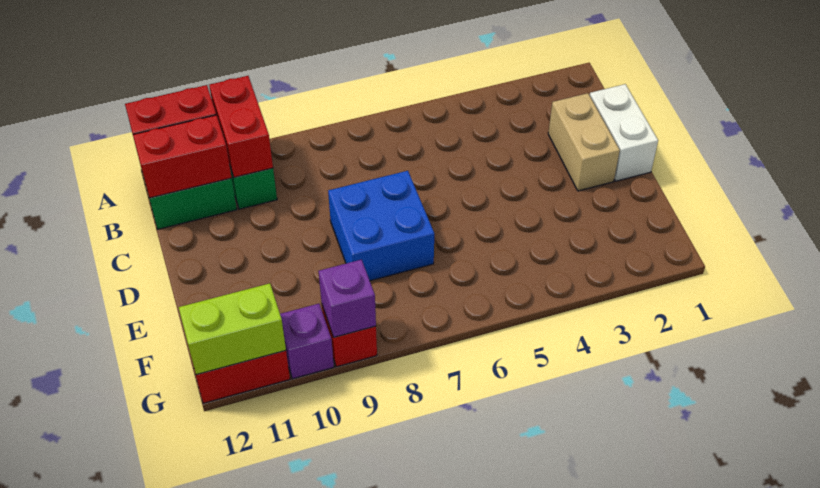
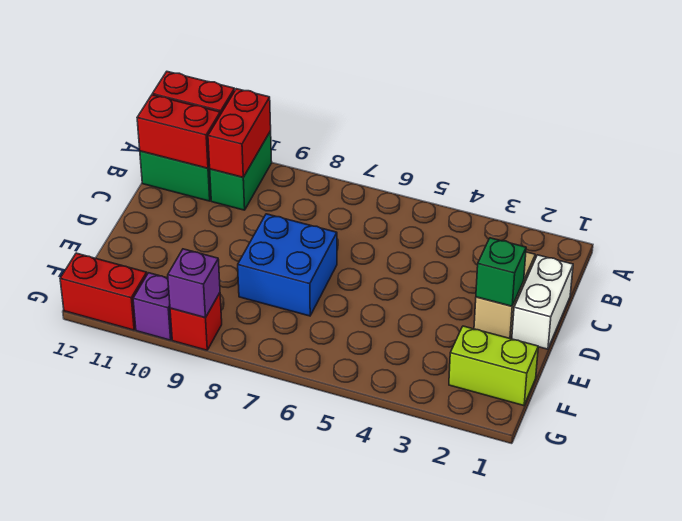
none -> green brick D2 level 2
lime brick G11:G12 level 2 -> lime brick F1:F2 level 1

